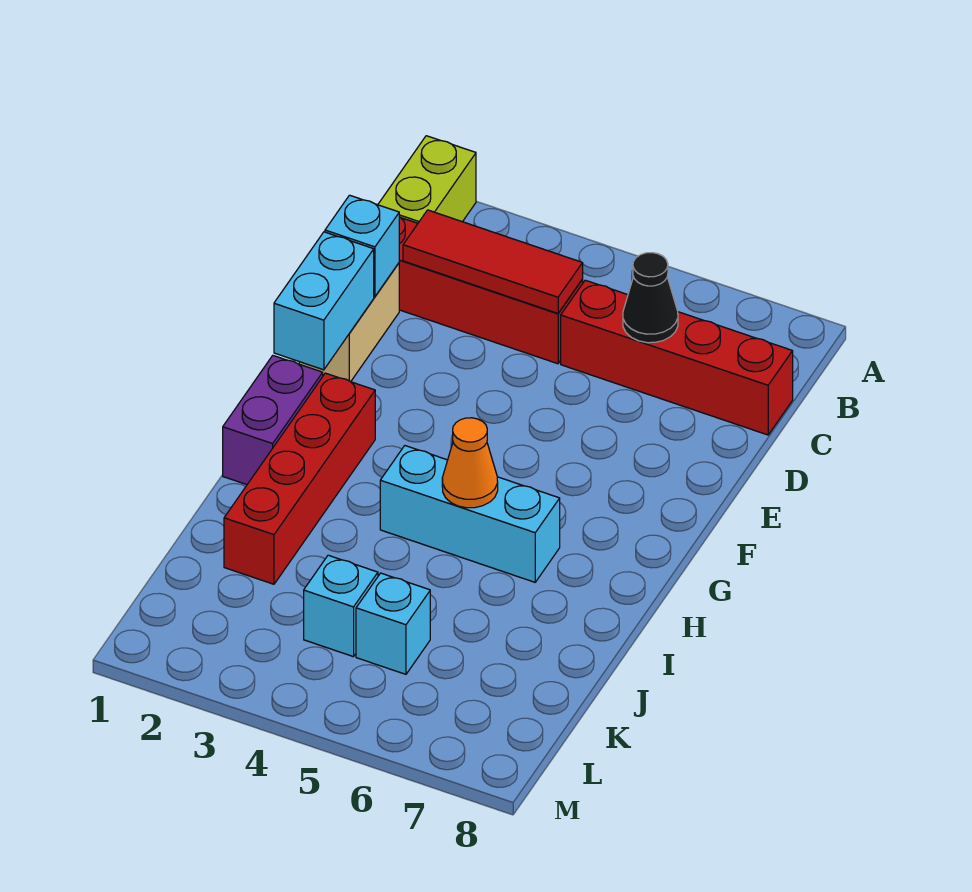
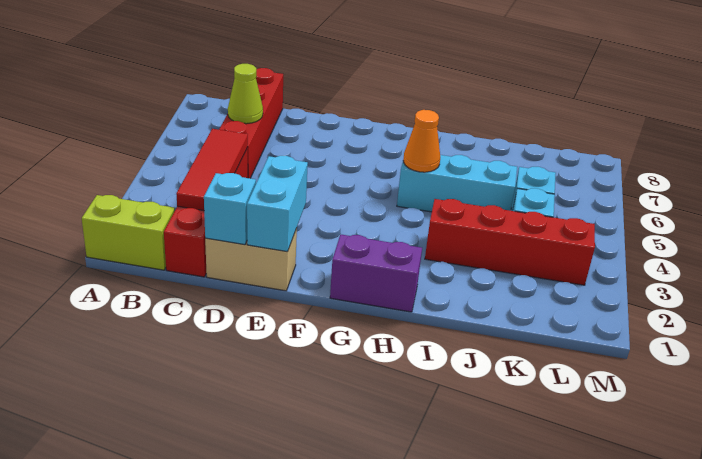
black cone C6 level 2 -> lime cone C6 level 2
cyan brick E1:F1 level 2 -> cyan brick E1:E2 level 2
red brick G2:J2 level 1 -> red brick I3:L3 level 1
cyan brick H4:H6 level 1 -> cyan brick H5:J5 level 1

